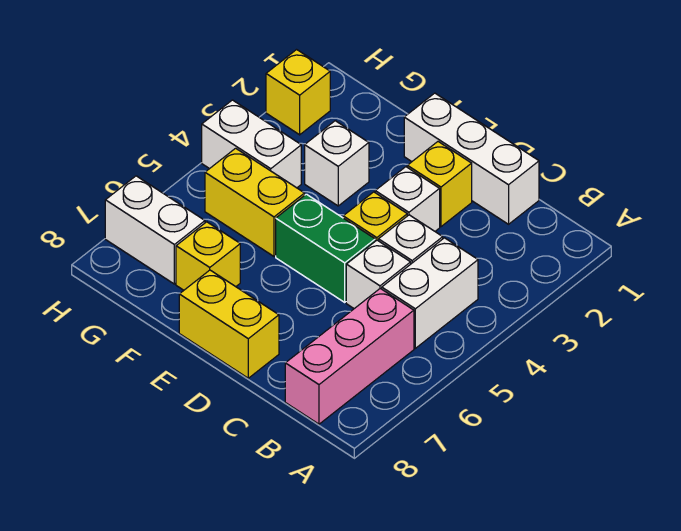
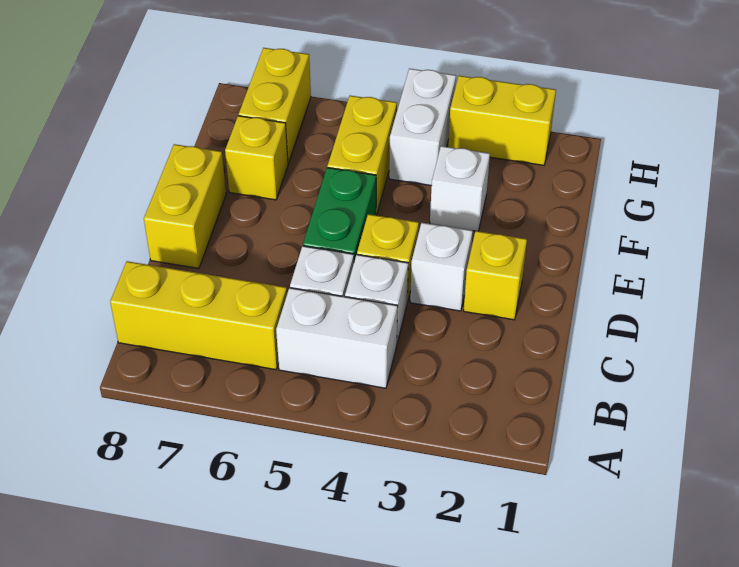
pink brick B6:B8 level 1 -> yellow brick B6:B8 level 1
white brick C1:E1 level 1 -> none
white brick G7:H7 level 1 -> yellow brick G7:H7 level 1
yellow brick H2 level 1 -> yellow brick H2:H3 level 1

